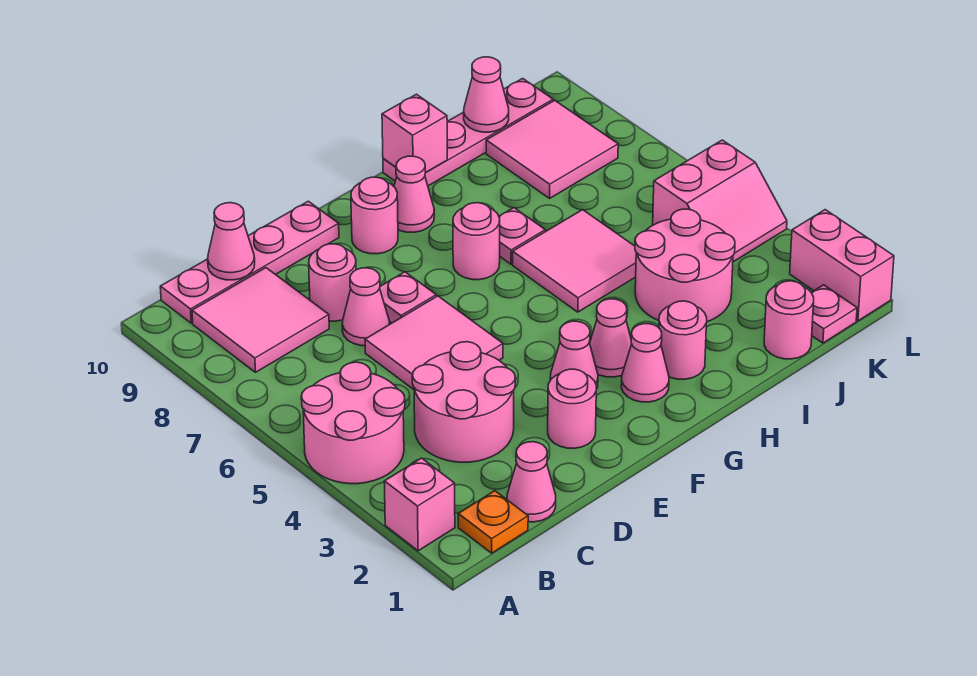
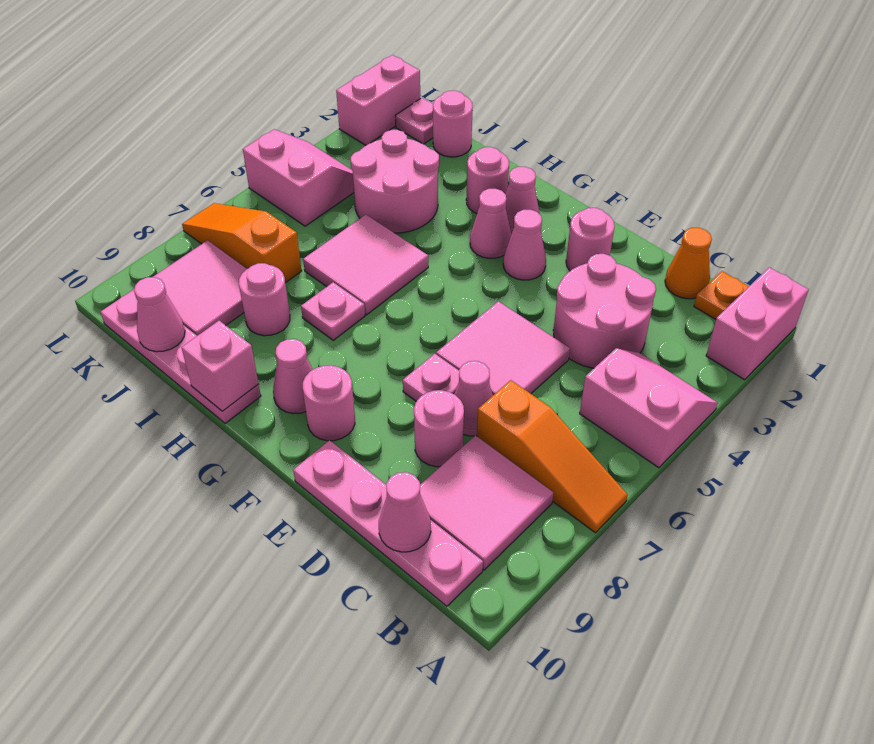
pink brick A2 level 1 -> pink brick A1:A2 level 1
pink round brick A4:B5 level 1 -> pink slope A4:B5 level 1 top 5
none -> orange slope A7:C7 level 1 top C
pink cone C1 level 1 -> orange cone C1 level 1
pink round brick G7 level 1 -> pink round brick I8 level 1
none -> orange slope J7:L7 level 1 top J

